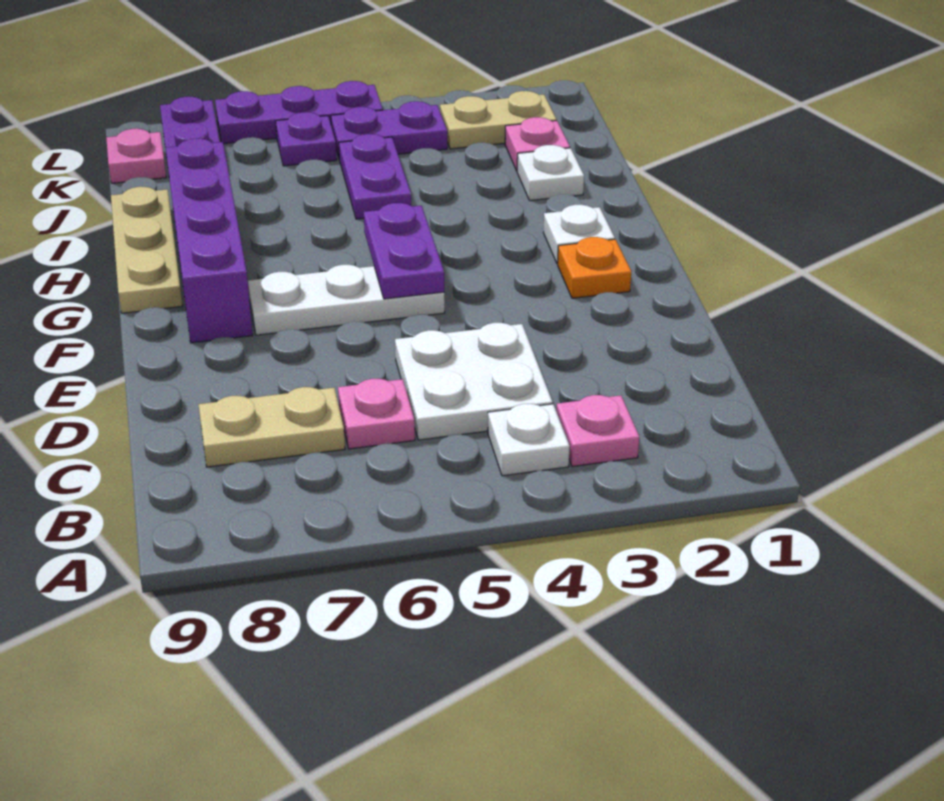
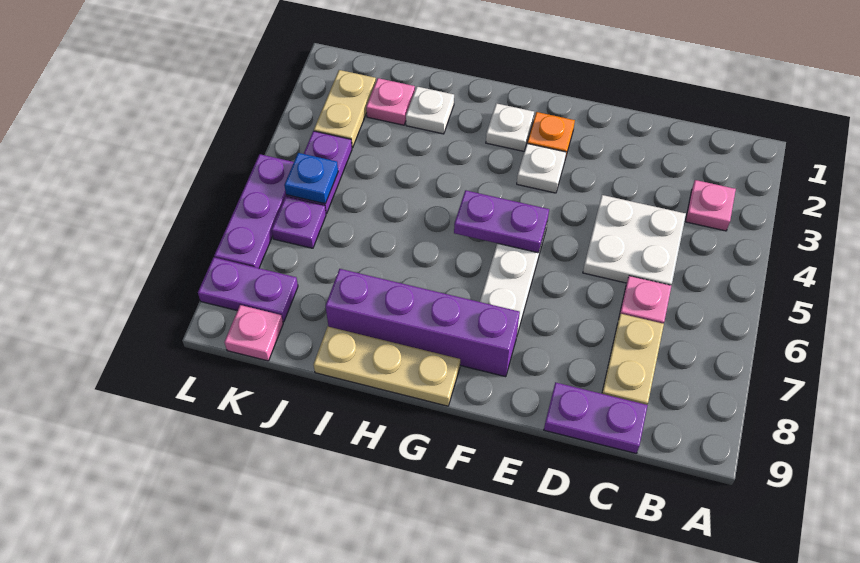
white plate B4 level 1 -> white plate F3 level 1
purple plate I5:J5 level 1 -> purple plate C9:D9 level 1
none -> blue plate K5 level 2

